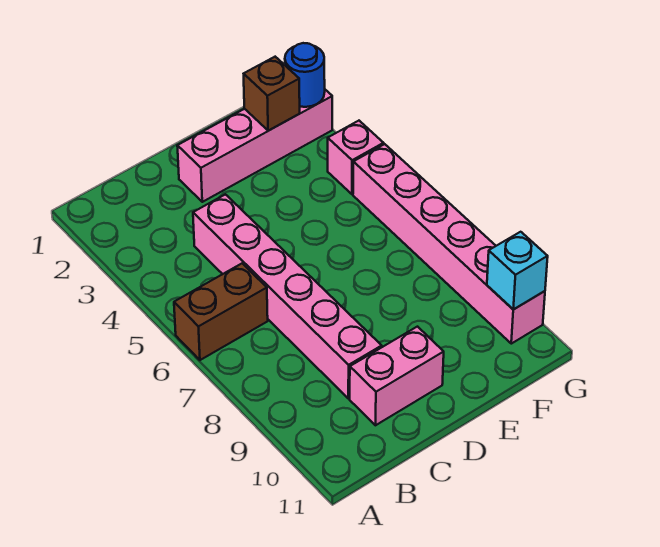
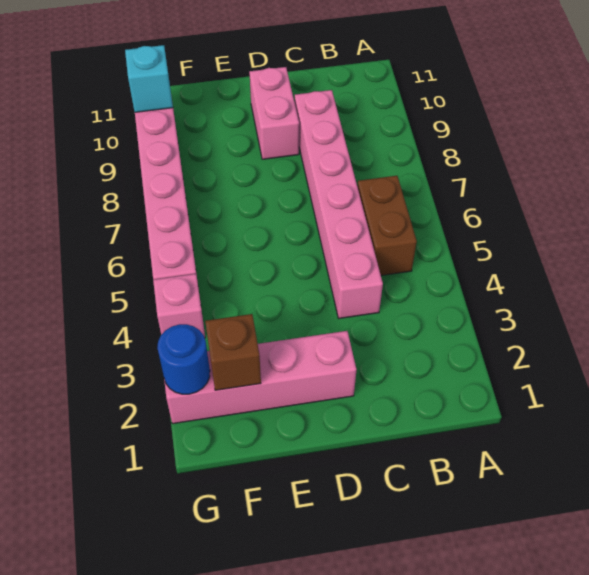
brown brick A6:B6 level 1 -> brown brick B5:B6 level 1
pink brick C10:D10 level 1 -> pink brick D9:D10 level 1

